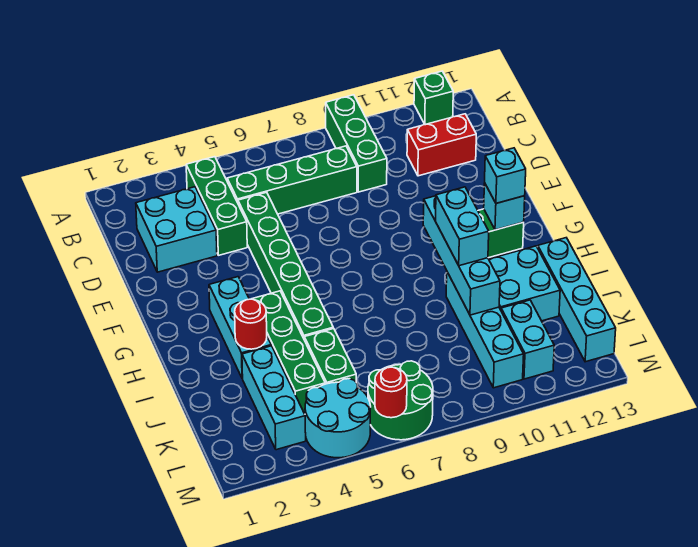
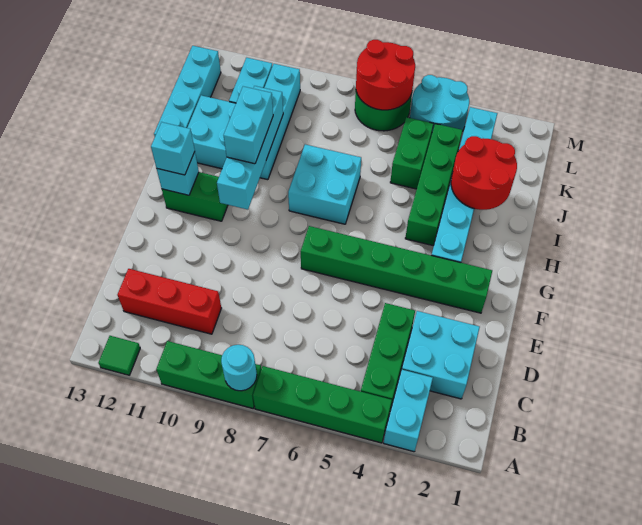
none -> cyan brick A3:B3 level 1
none -> cyan round brick A8 level 2
green brick A9:C9 level 1 -> green brick A8:A10 level 1
green brick A12 level 1 -> green tile A12 level 1
green brick C5:C8 level 1 -> green brick A4:A7 level 1
red brick C11:C12 level 1 -> red brick C10:C12 level 1
green brick D5:I5 level 1 -> green brick F2:F7 level 1
none -> cyan brick H7:I8 level 1
red round brick I3 level 2 -> red round brick I2:J3 level 2
red round brick M6 level 2 -> red round brick L6:M7 level 2

